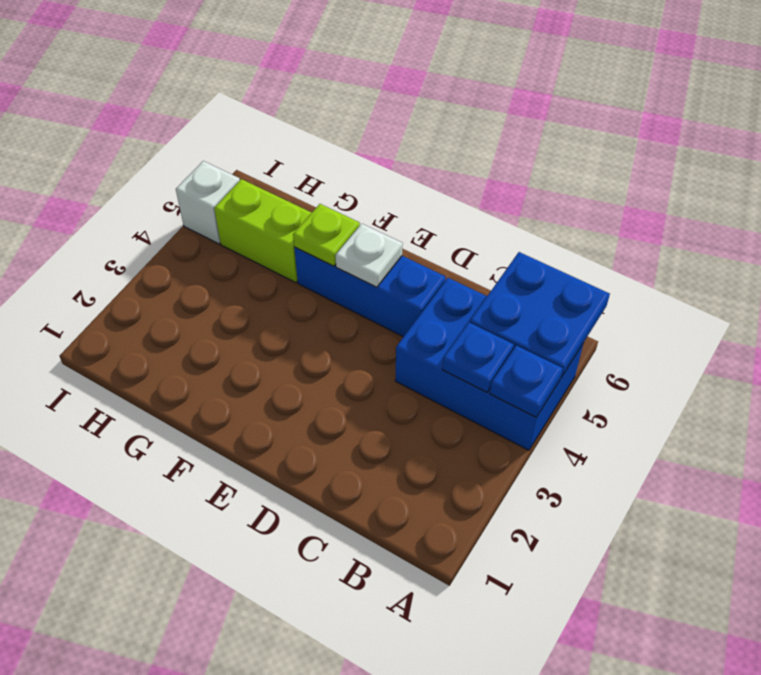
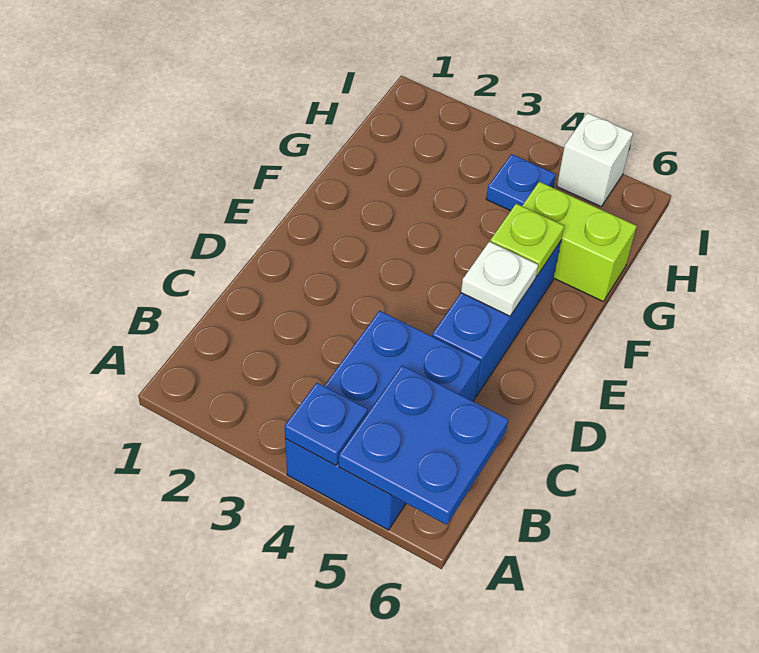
blue plate B4 level 2 -> blue plate H4 level 1
lime brick G5:H5 level 1 -> lime brick G5:G6 level 1

